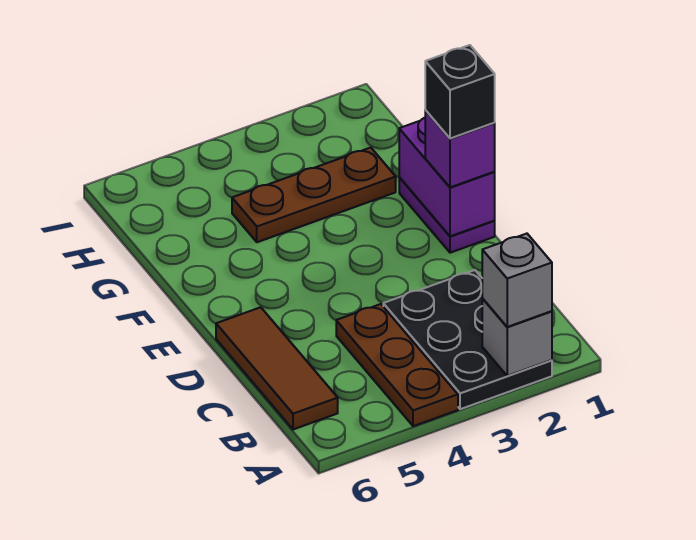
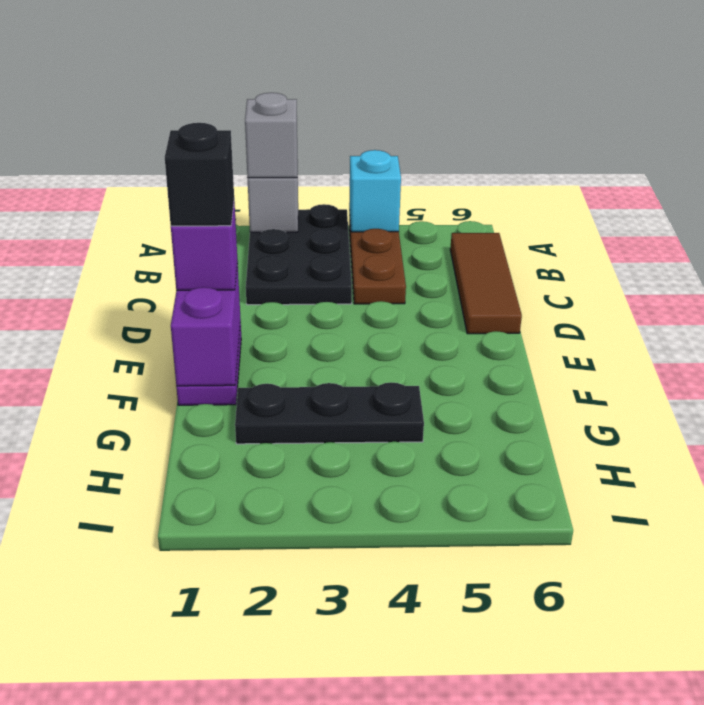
none -> cyan brick A4 level 2
brown plate G2:G4 level 1 -> black plate G2:G4 level 1

